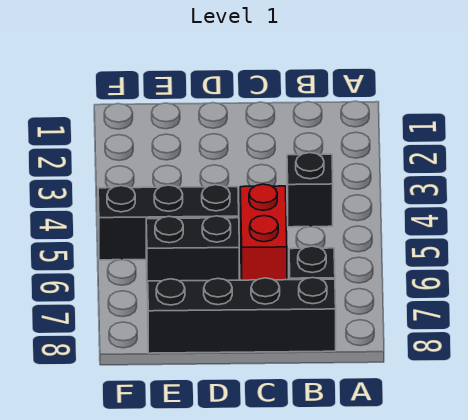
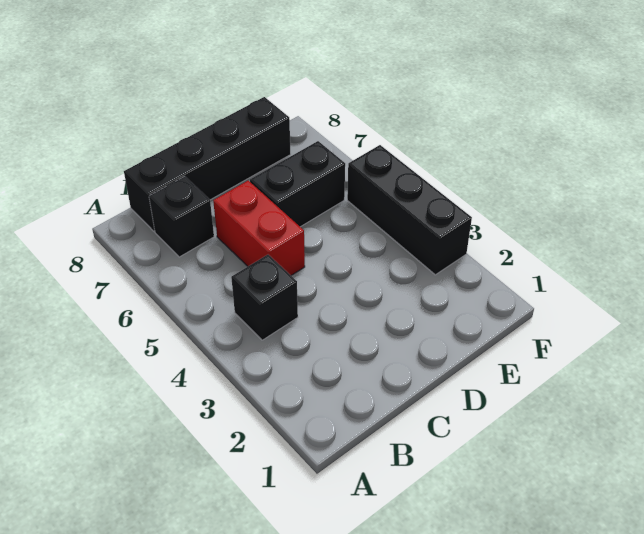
black brick D5:F5 level 1 -> black brick F3:F5 level 1

